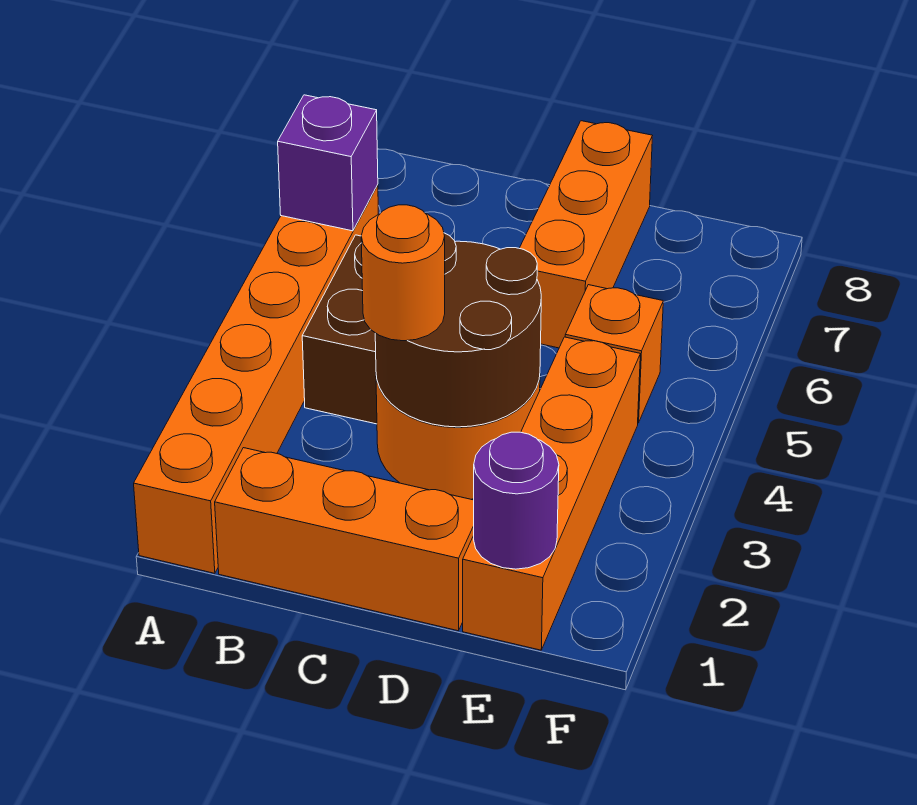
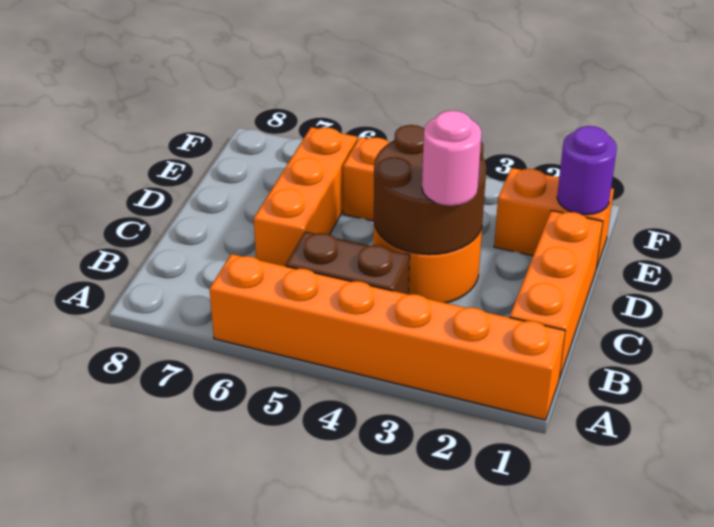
purple brick A6 level 2 -> none
orange round brick C3 level 3 -> pink round brick C3 level 3
orange brick D6:D8 level 1 -> orange brick C6:E6 level 1
orange brick E1:E4 level 1 -> orange brick E1:E2 level 1

